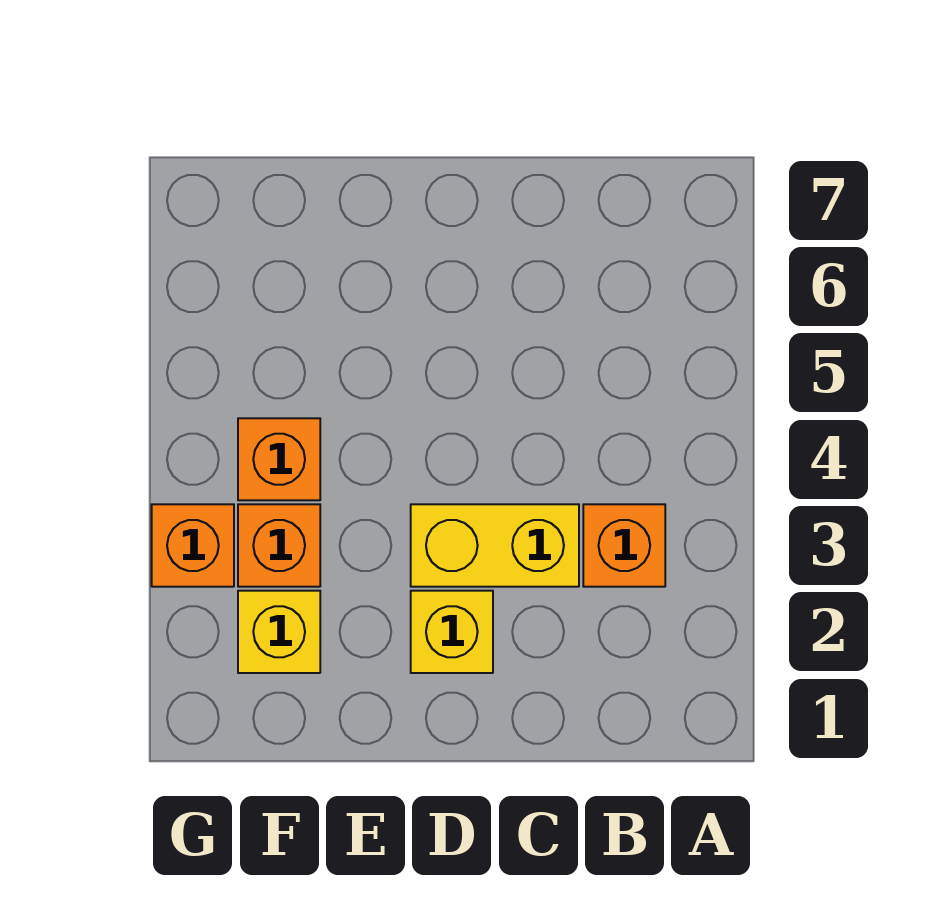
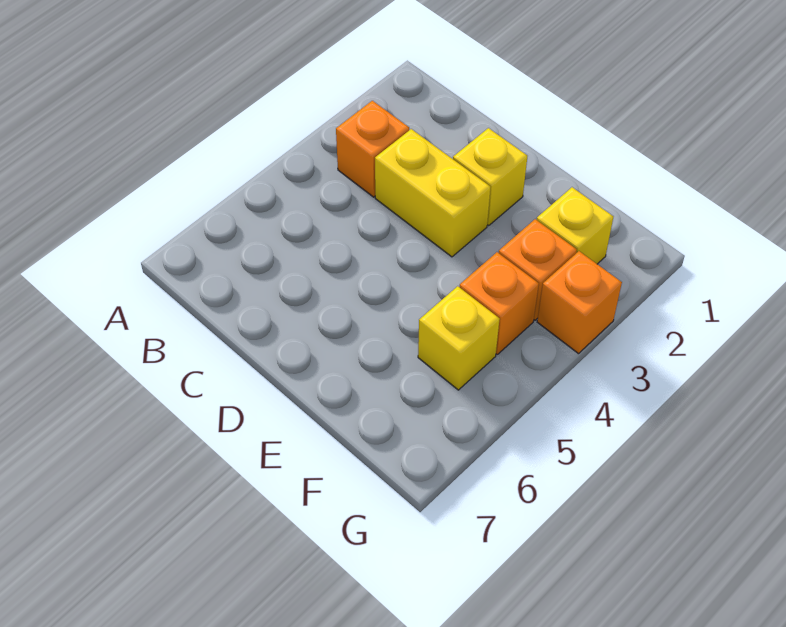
none -> yellow brick F5 level 1

